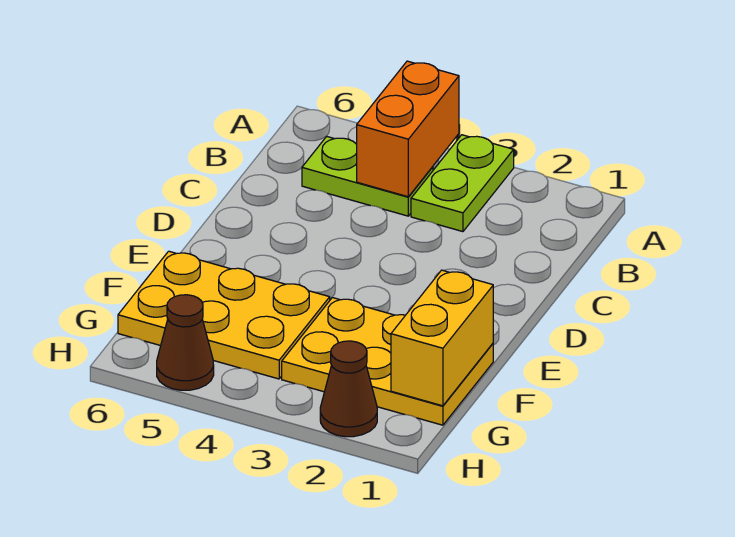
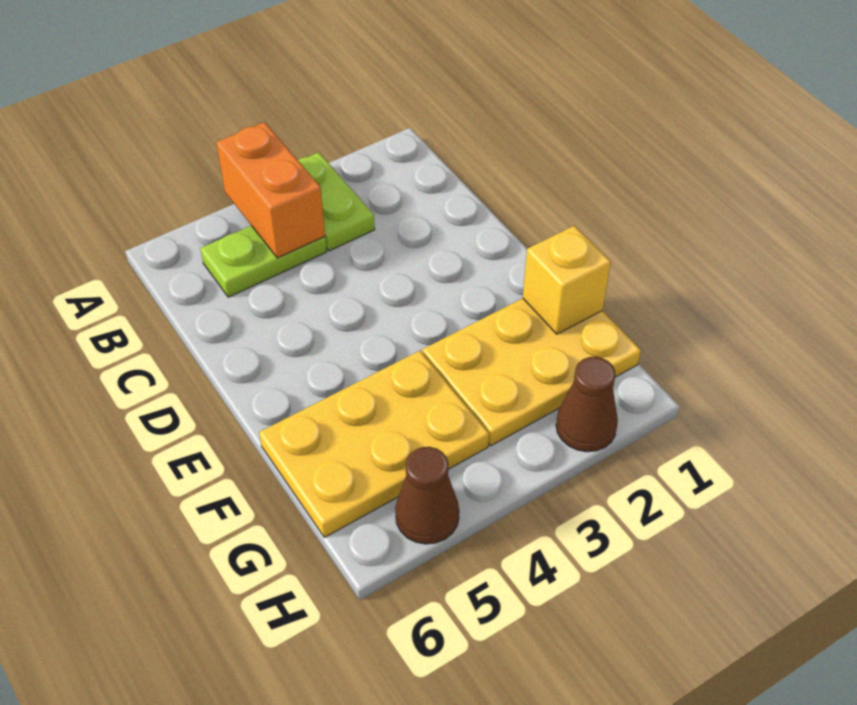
yellow brick F1:G1 level 2 -> yellow brick F1 level 2

